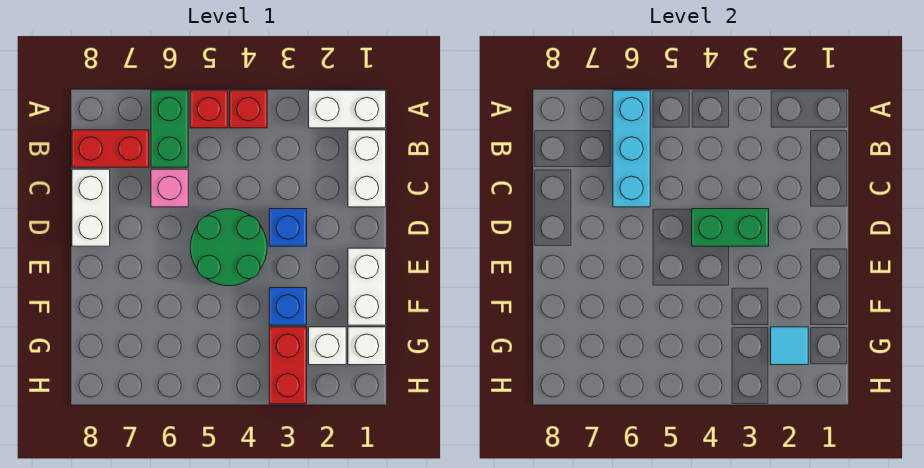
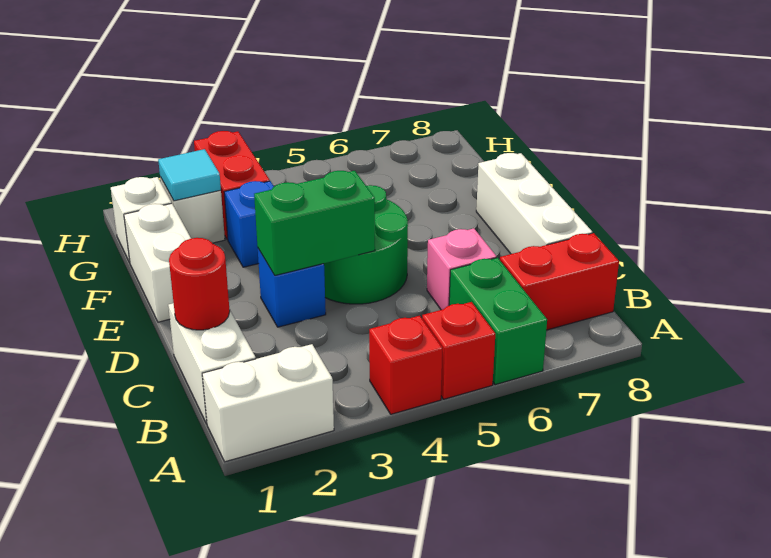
cyan brick A6:C6 level 2 -> none
none -> red round brick C1 level 2
white brick C8:D8 level 1 -> white brick C8:E8 level 1

